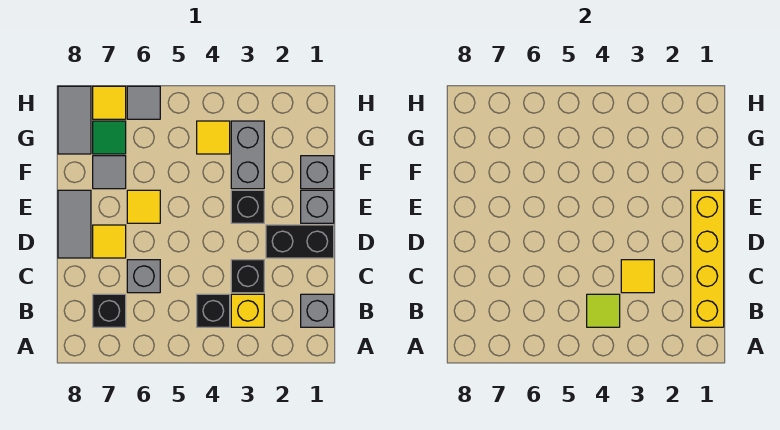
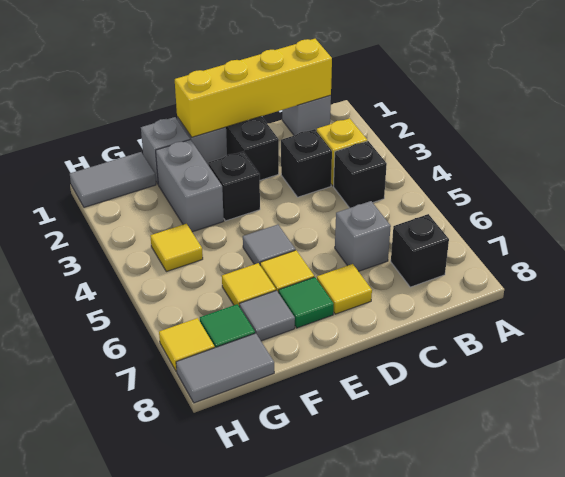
lime tile B4 level 2 -> none
yellow tile C3 level 2 -> yellow tile F6 level 1
grey tile D8:E8 level 1 -> grey tile G1:H1 level 1
none -> green tile E7 level 1
grey brick F3:G3 level 1 -> grey brick F2:F3 level 1
grey tile H6 level 1 -> grey tile E5 level 1

